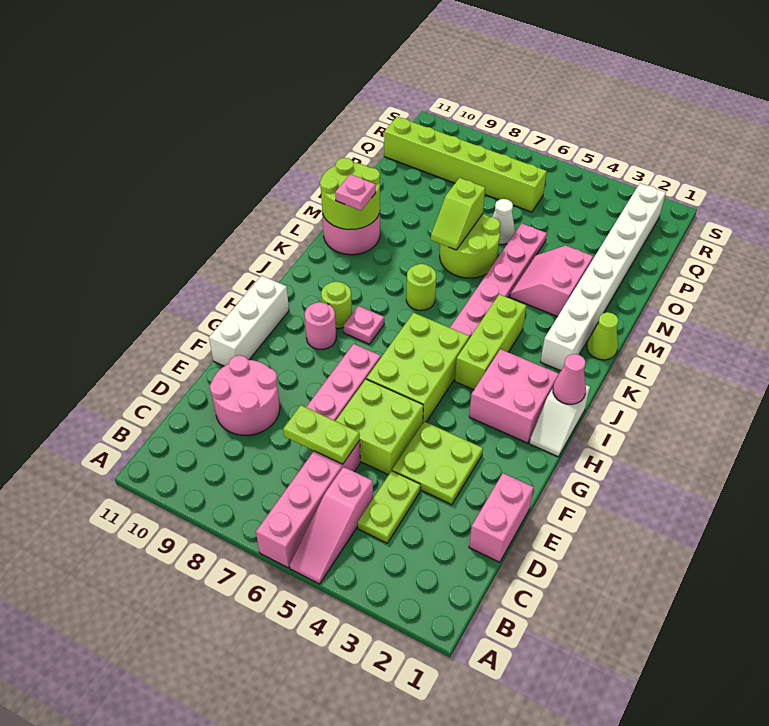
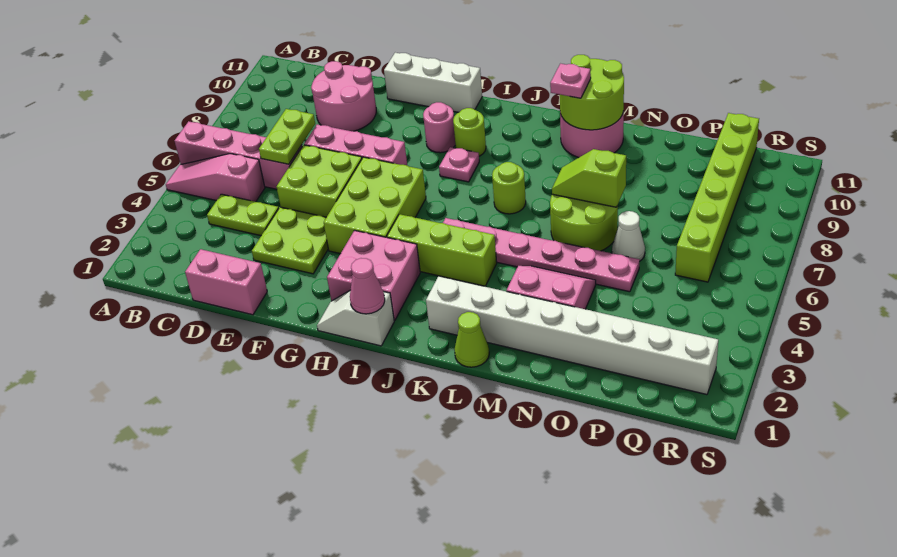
lime brick G5:I6 level 1 -> lime brick G4:H6 level 1

